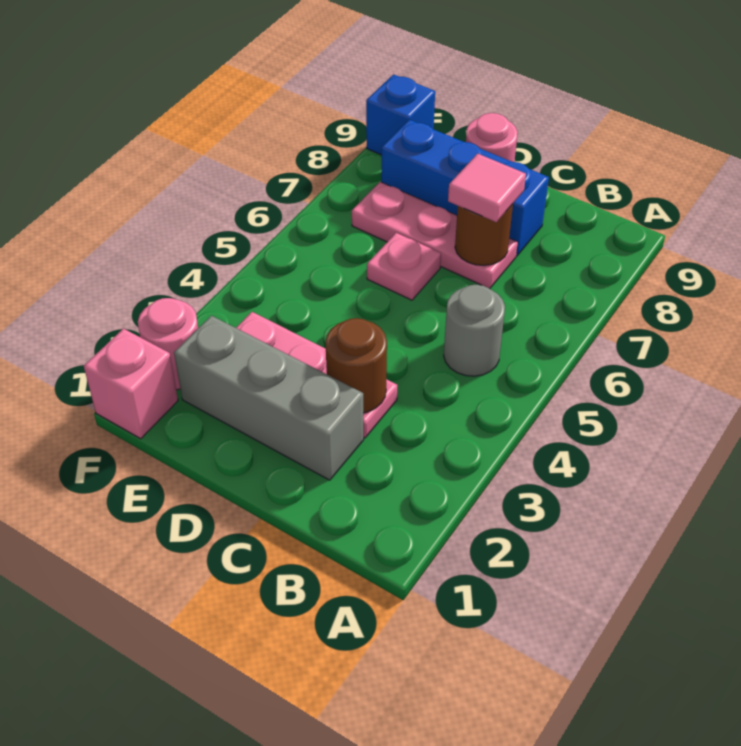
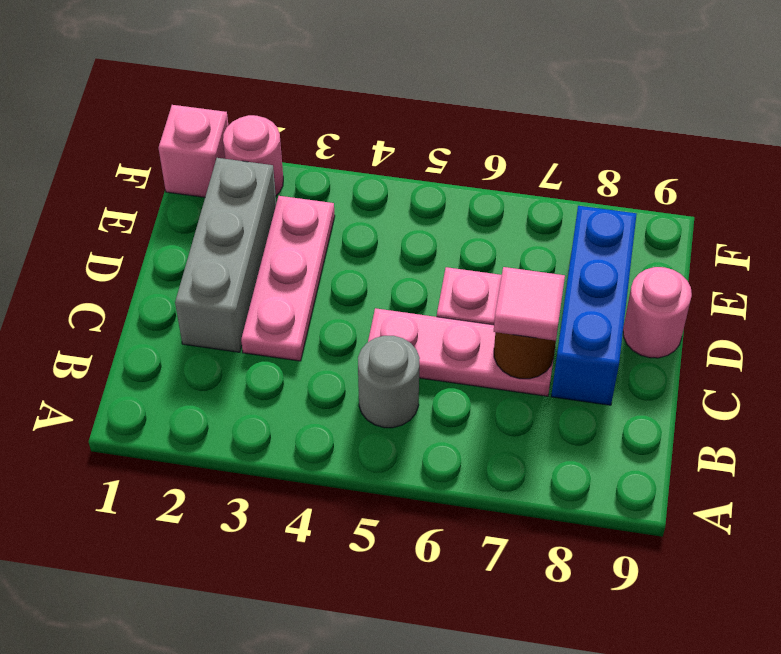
brown round brick C3 level 2 -> none
pink plate C7:E7 level 1 -> pink plate C5:C7 level 1
blue brick F9 level 1 -> none

